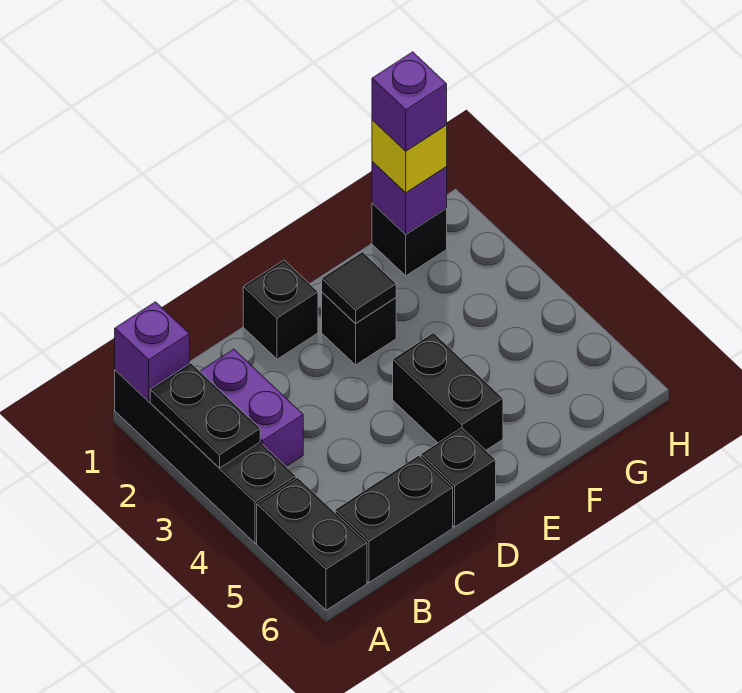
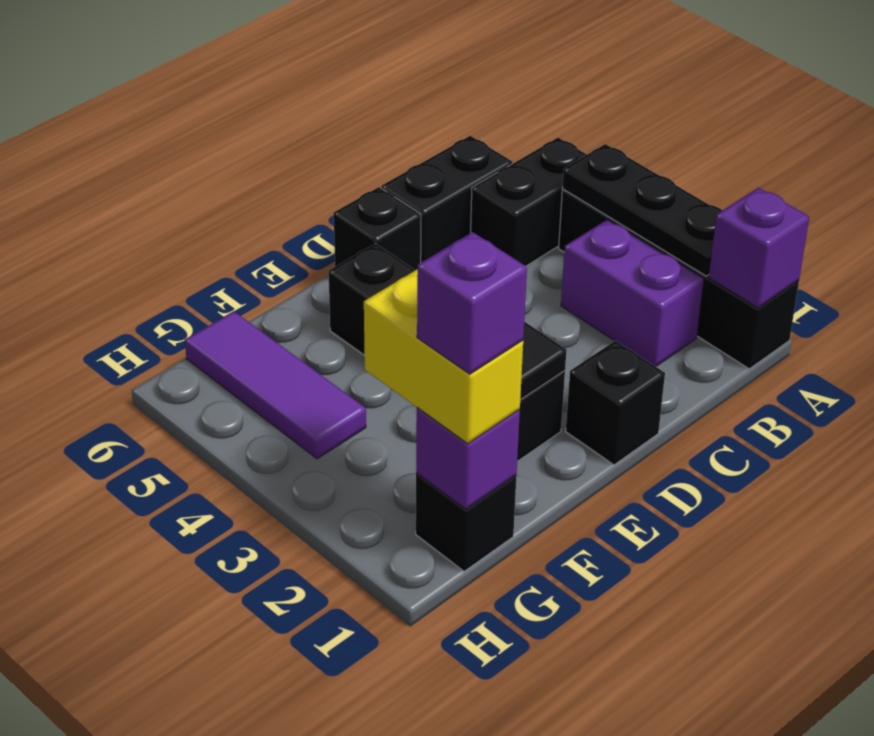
black plate A2:A3 level 2 -> black plate A2:A4 level 2
black brick A5:A6 level 1 -> black brick A5:B5 level 1
yellow brick G1 level 3 -> yellow brick G1:G2 level 3
none -> purple tile G4:G6 level 1

